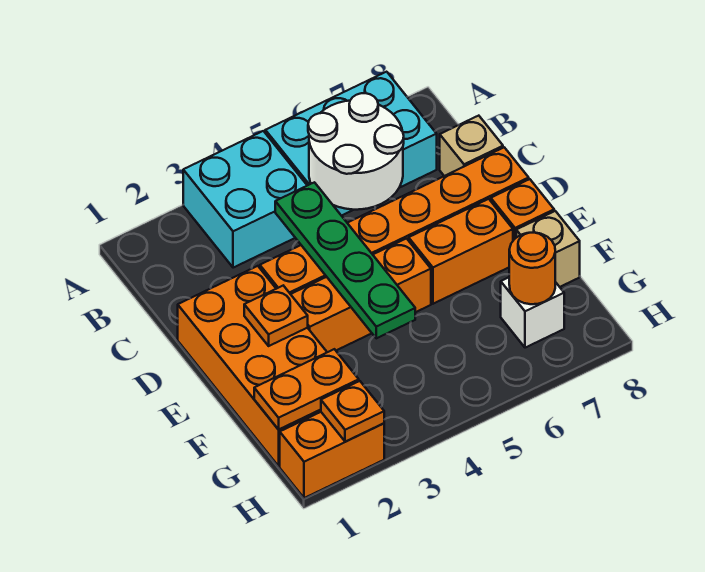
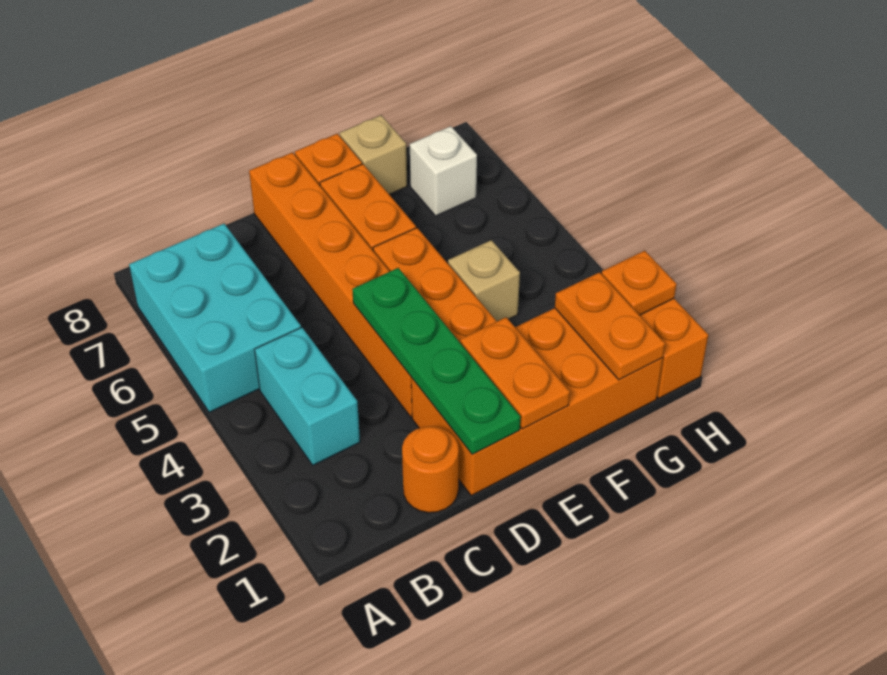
cyan brick A3:B4 level 1 -> cyan brick B3:B4 level 1
white round brick B5:C6 level 2 -> none
green plate C4:F4 level 2 -> green plate D1:D4 level 2
tan brick C8 level 1 -> tan brick F4 level 1
orange plate E2 level 2 -> orange plate E1:E2 level 2
orange round brick G7 level 2 -> orange round brick C1 level 1

